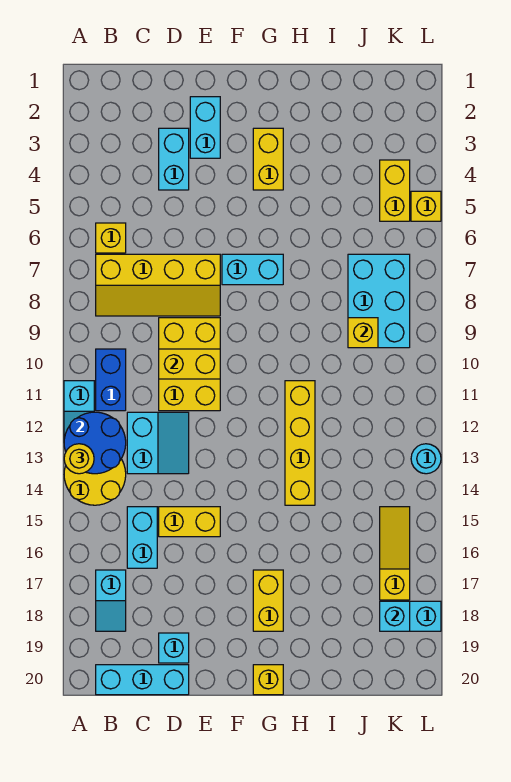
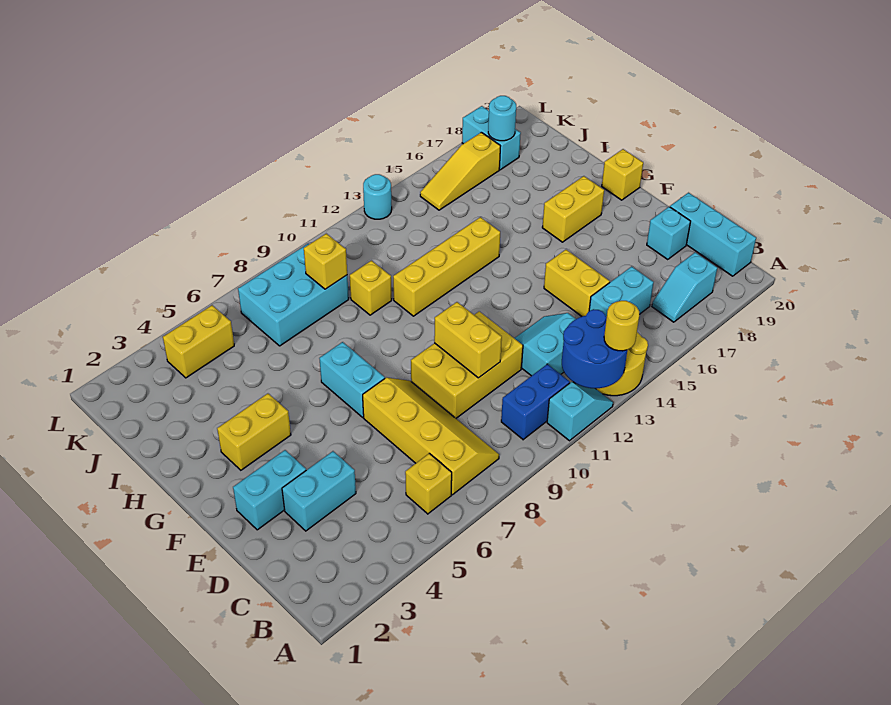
cyan slope B17:B18 level 1 top 17 -> cyan slope B17:B18 level 1 top 18
cyan brick K18 level 2 -> cyan round brick K18 level 2
yellow brick L5 level 1 -> yellow brick I10 level 1

